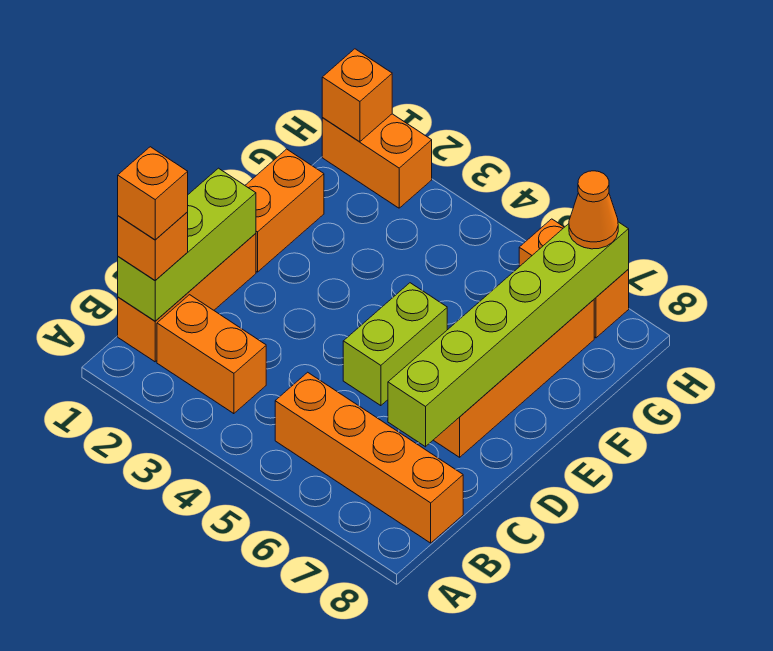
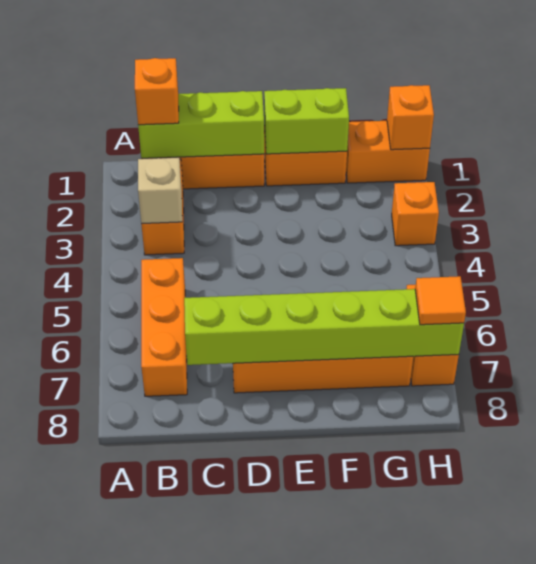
orange brick B1 level 4 -> orange brick H3 level 1
none -> tan brick B3 level 2
orange brick B5:B8 level 1 -> orange brick B5:B7 level 1
lime brick D5:E5 level 1 -> lime brick E1:F1 level 2
orange brick H1:H2 level 1 -> orange brick G1:H1 level 1
orange cone H7 level 3 -> orange tile H7 level 3

